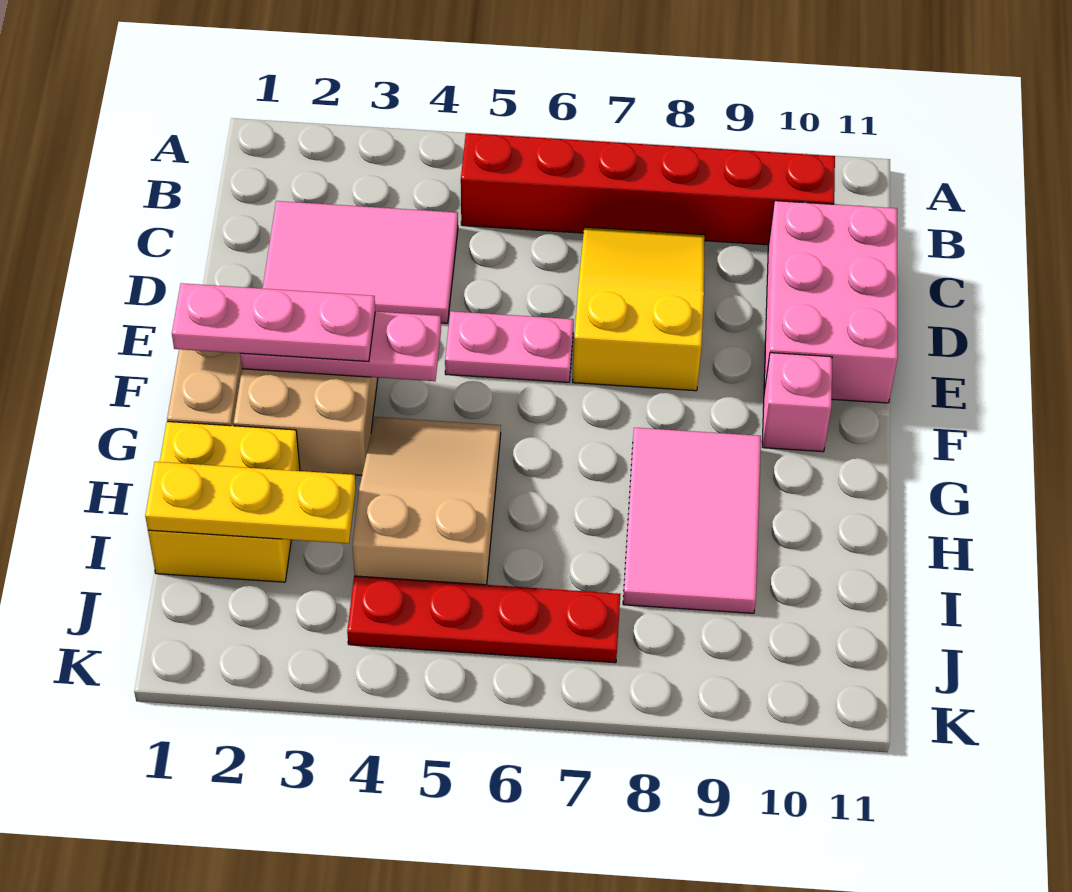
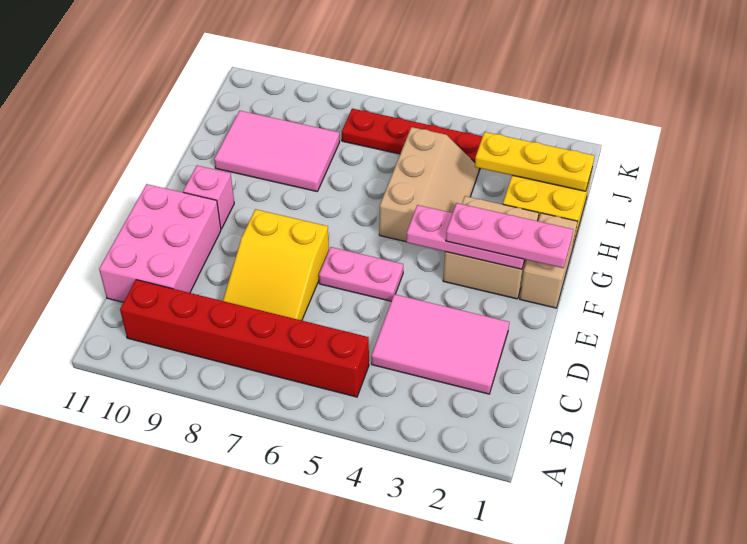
tan slope G4:I5 level 1 top I -> tan slope G4:I5 level 1 top 5
pink tile G8:I9 level 1 -> pink tile H8:I10 level 1

